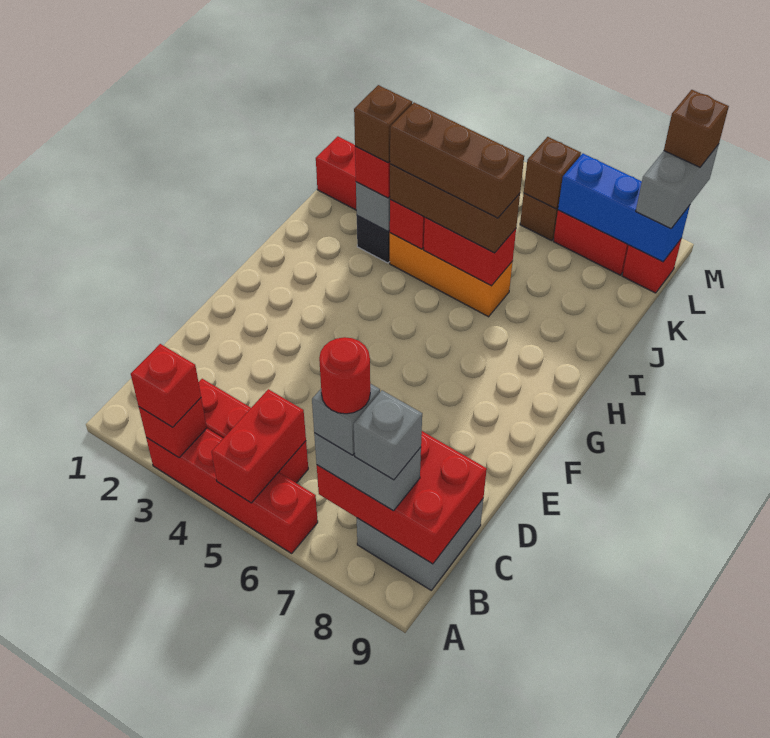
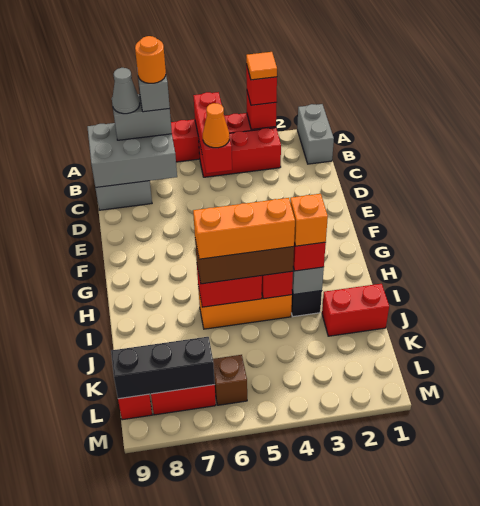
none -> orange tile A3 level 4
red brick A5:B5 level 2 -> red brick A5:C5 level 2
red brick B7:C9 level 2 -> grey brick B7:C9 level 2
red round brick B7 level 5 -> orange round brick B7 level 5
grey brick B8 level 4 -> grey cone B8 level 4
none -> orange cone C5 level 3
brown brick I3 level 4 -> orange brick I3 level 4
brown brick I4:I6 level 4 -> orange brick I4:I6 level 4
brown brick L6 level 2 -> none
blue brick L7:L9 level 2 -> black brick L7:L9 level 2
grey brick L9:M9 level 3 -> grey brick A1:B1 level 1
brown brick M9 level 4 -> none

